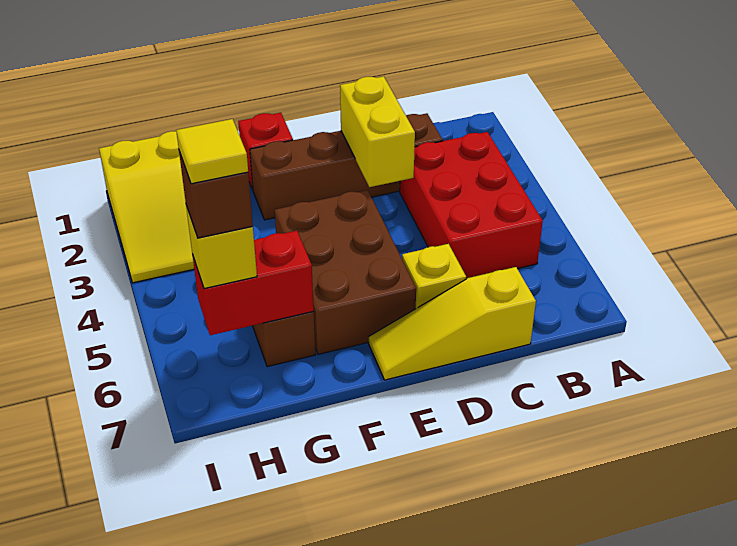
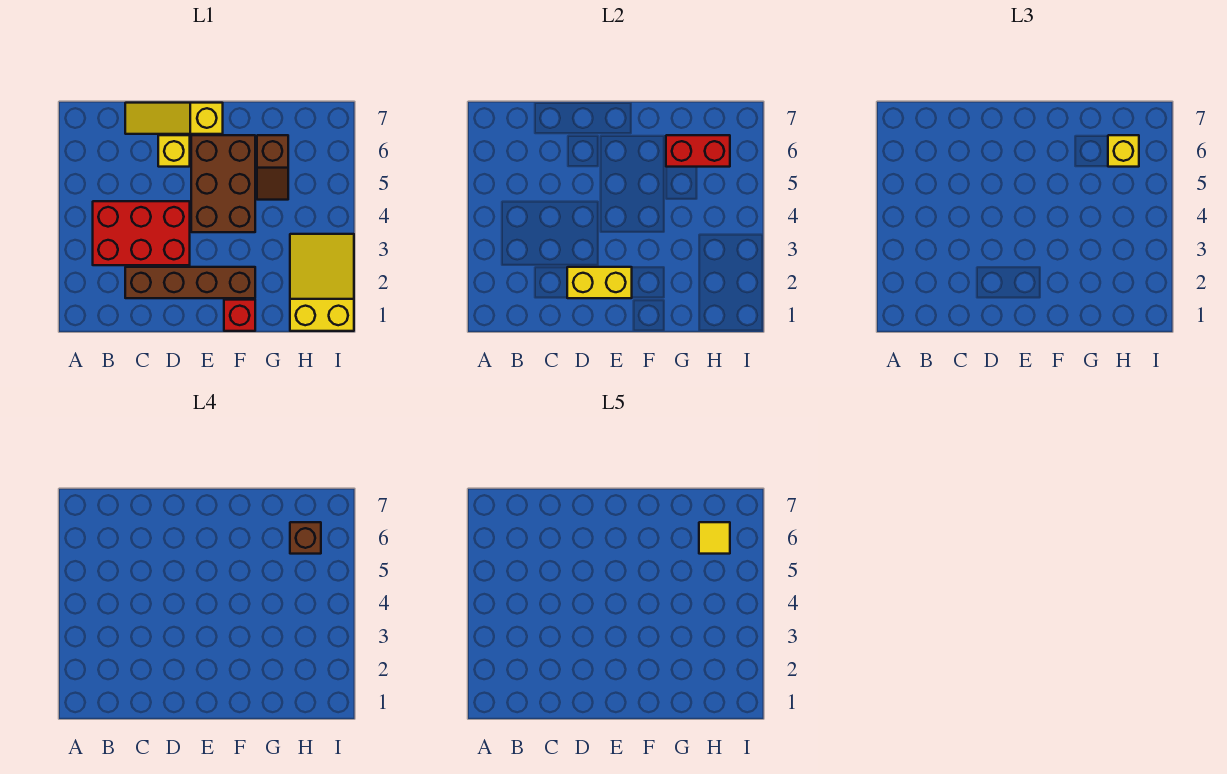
red brick B3:C5 level 1 -> red brick B3:D4 level 1
yellow slope C7:E7 level 1 top C -> yellow slope C7:E7 level 1 top E
yellow brick D2:D3 level 2 -> yellow brick D2:E2 level 2

